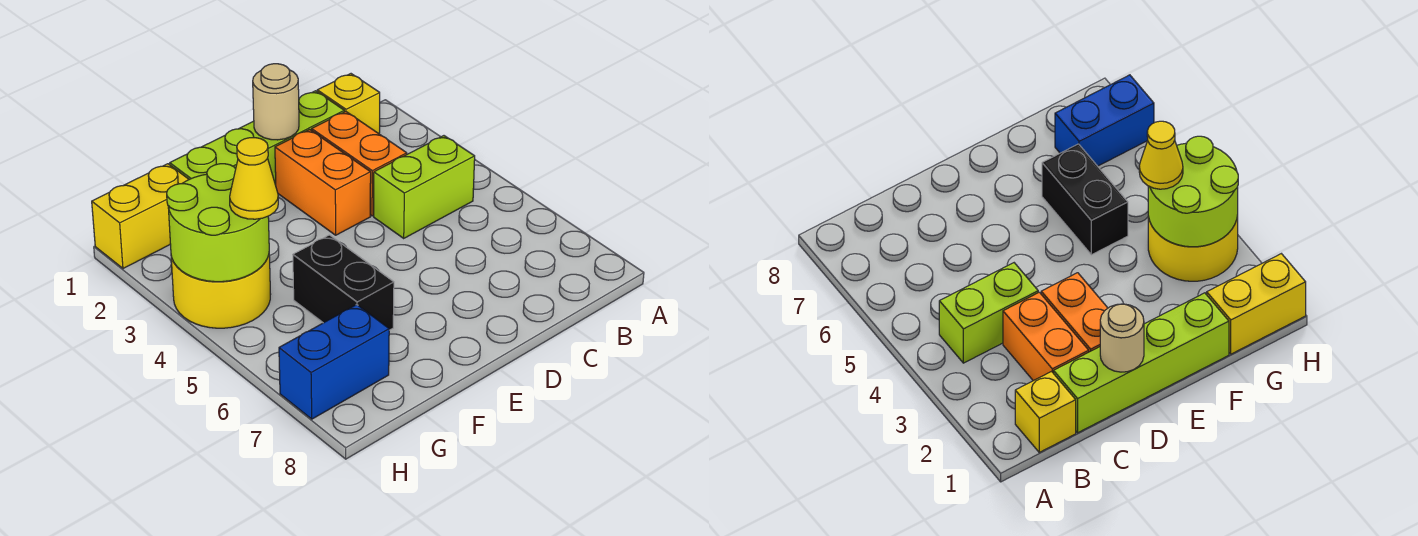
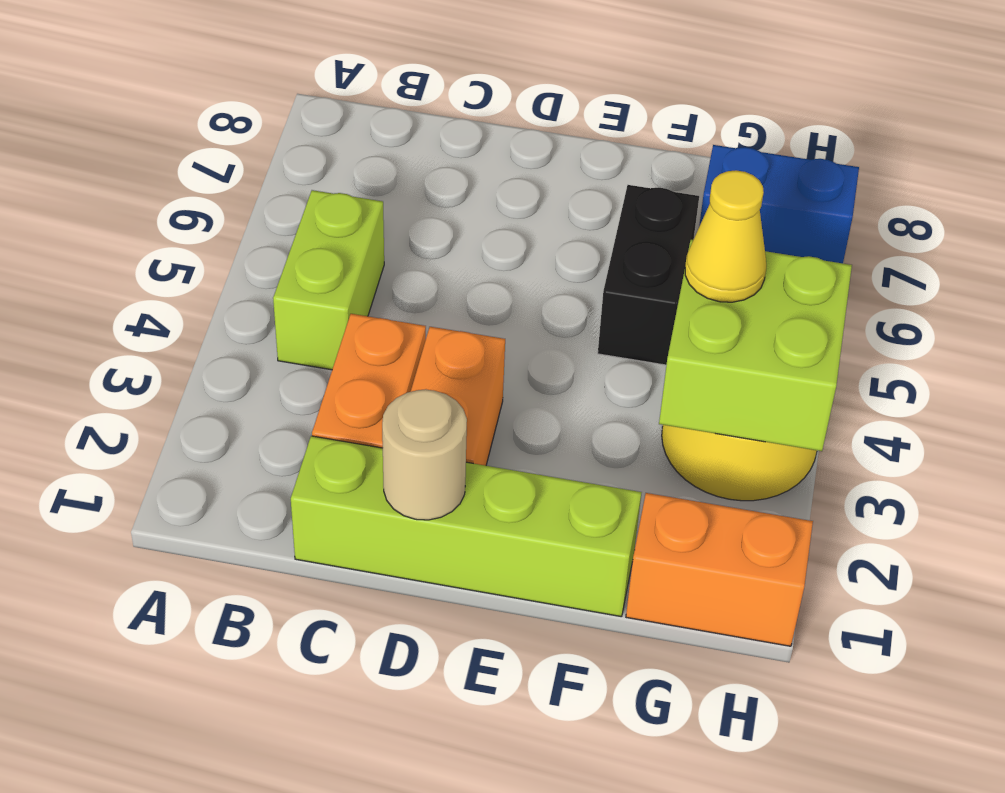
yellow brick B1 level 1 -> none
lime brick B4:C4 level 1 -> lime brick B4:B5 level 1
yellow brick G1:H1 level 1 -> orange brick G1:H1 level 1
lime round brick G3:H4 level 2 -> lime brick G3:H4 level 2

